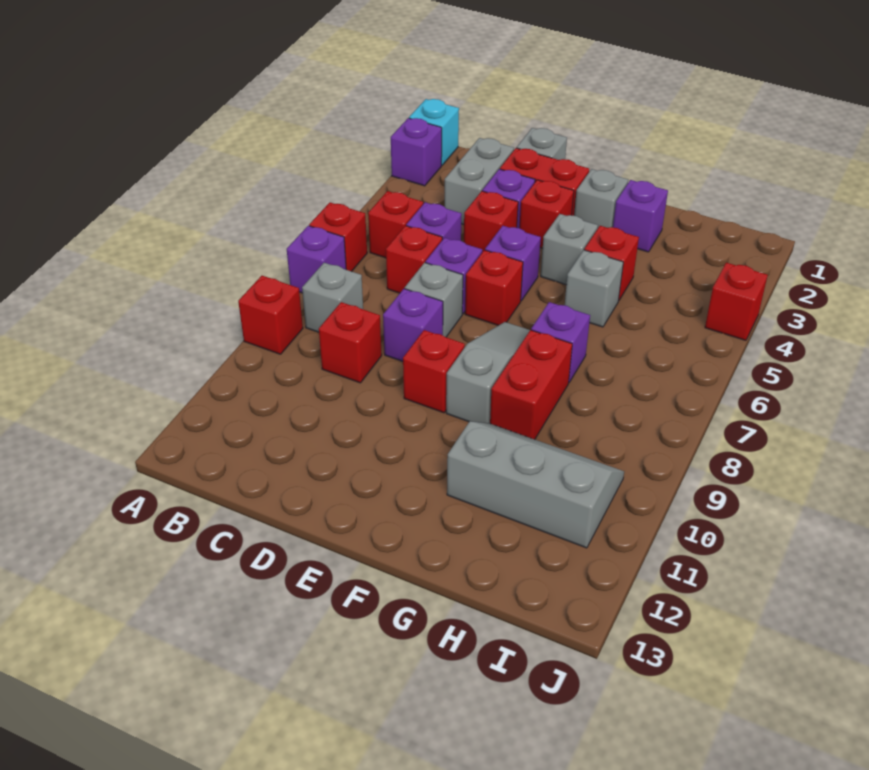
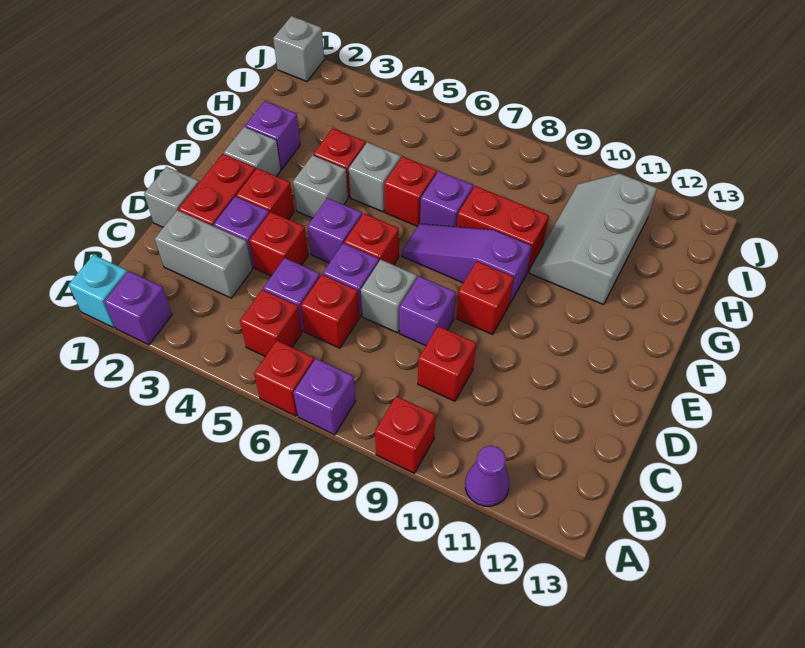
none -> purple cone A11 level 1
grey brick B8 level 1 -> grey brick J1 level 1
grey slope F7:F9 level 1 top 9 -> purple slope F7:F9 level 1 top 9
red brick J4 level 1 -> red brick G6 level 1

